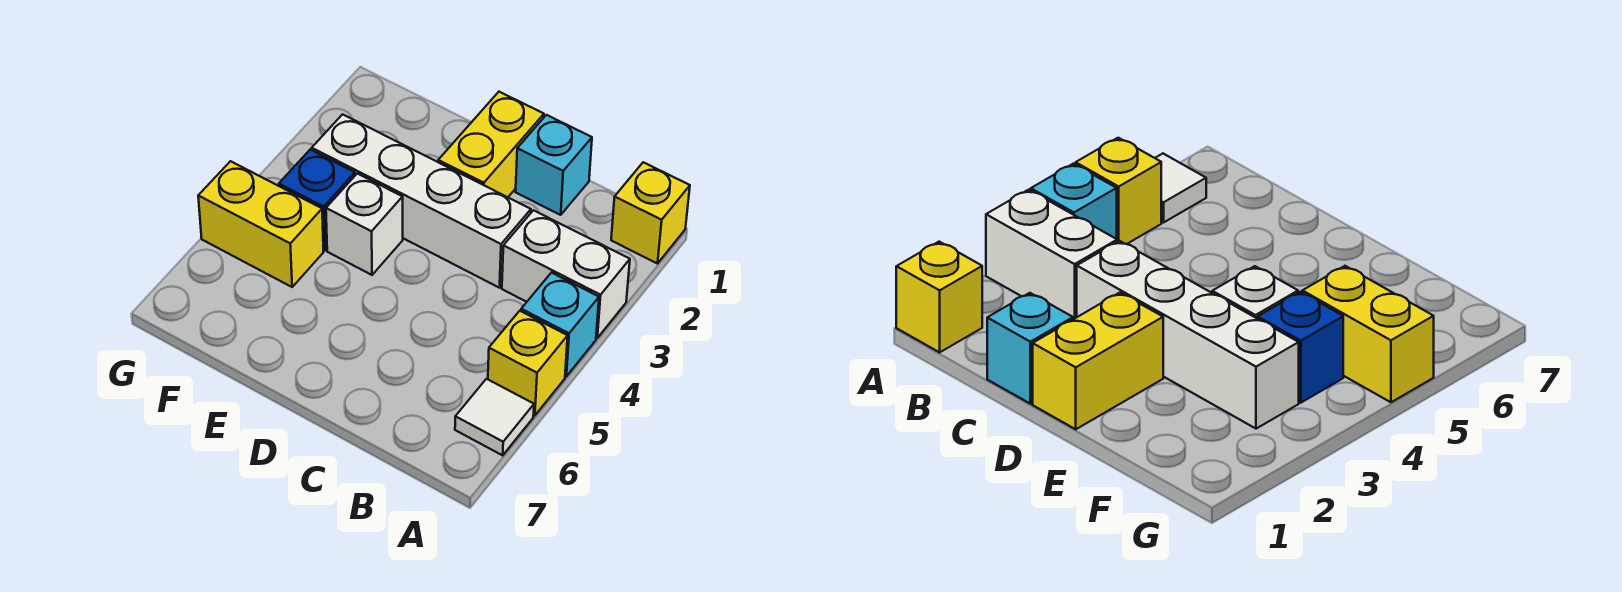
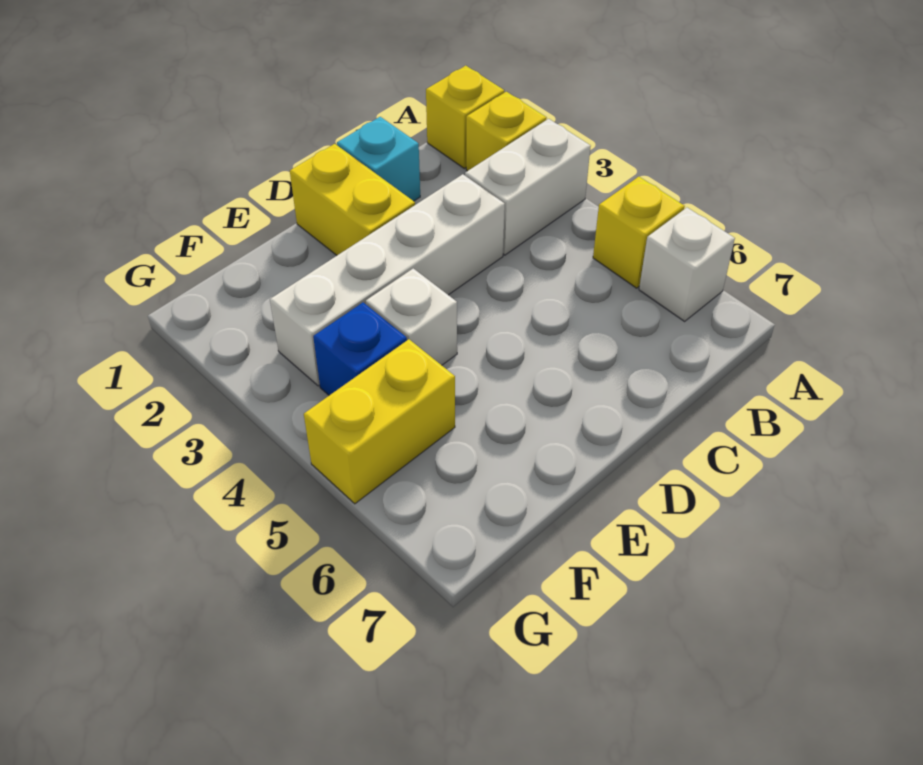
none -> yellow brick A2 level 1
cyan brick A4 level 1 -> none
white tile A6 level 1 -> white brick A6 level 1

